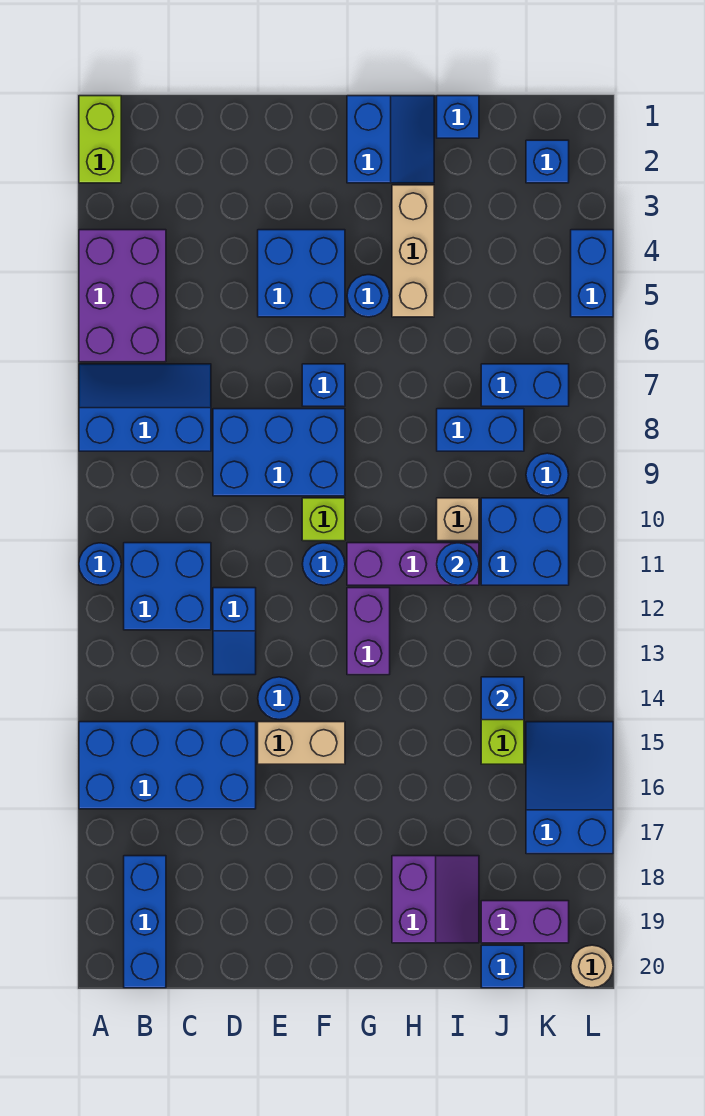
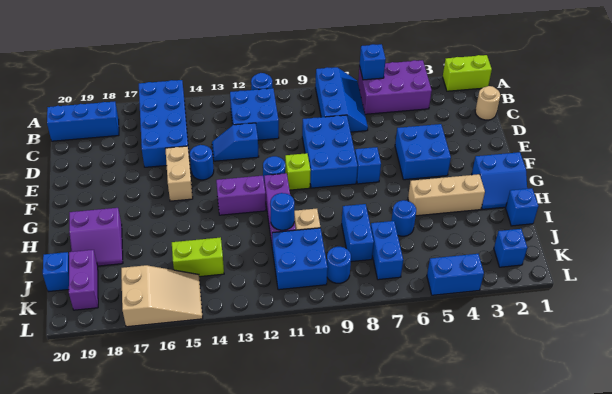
blue round brick G5 level 1 -> blue round brick I6 level 1
blue brick J14 level 2 -> blue brick A6 level 2
blue slope K15:L17 level 1 top 17 -> tan slope K15:L17 level 1 top 17
tan round brick L20 level 1 -> tan round brick C1 level 1

